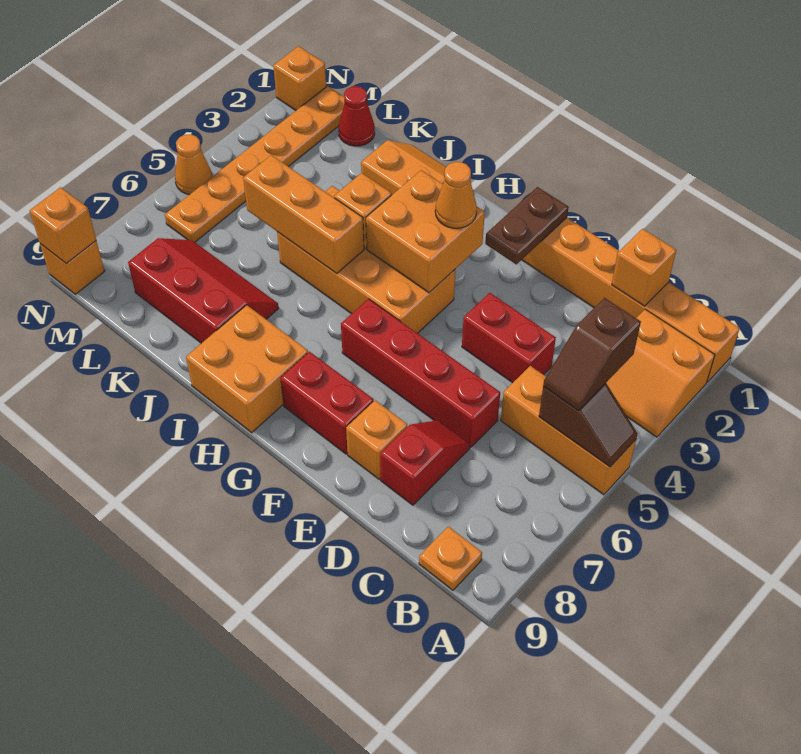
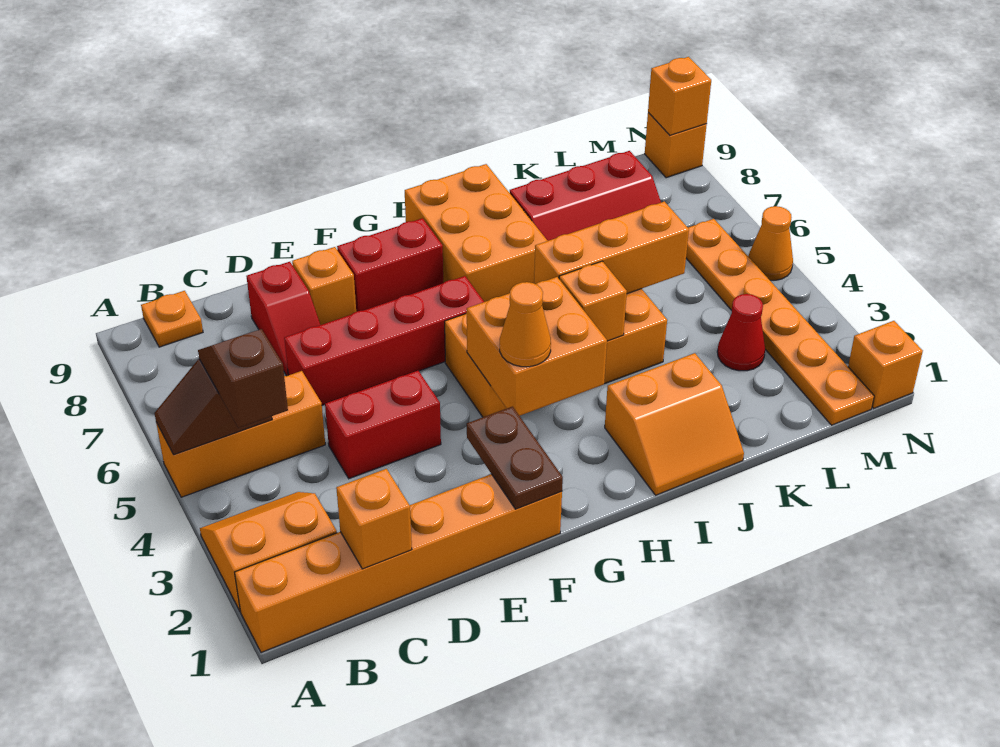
orange brick H8:I9 level 1 -> orange brick H7:I9 level 1
red cone L1 level 1 -> red cone L3 level 1

